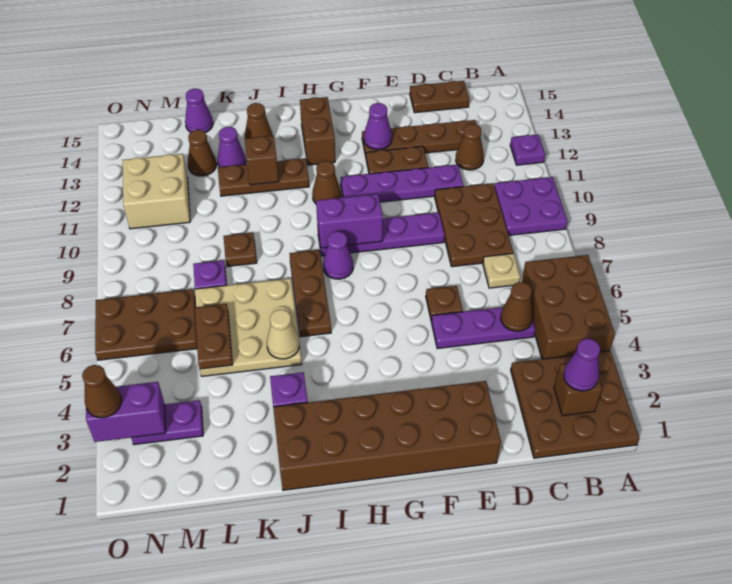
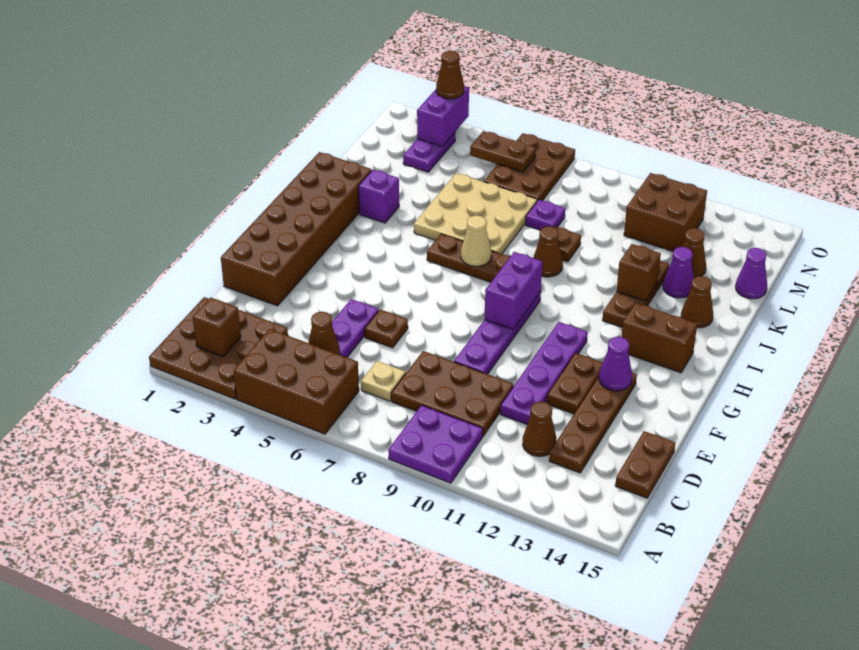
purple plate A12 level 1 -> none
purple cone B2 level 3 -> none
purple cone H8 level 1 -> none
brown cone H11 level 1 -> brown cone J9 level 1
tan cone J5 level 2 -> tan cone I7 level 2
brown plate L5:L6 level 2 -> brown plate N5:N6 level 2
tan brick M11:N12 level 1 -> brown brick M11:N12 level 1

